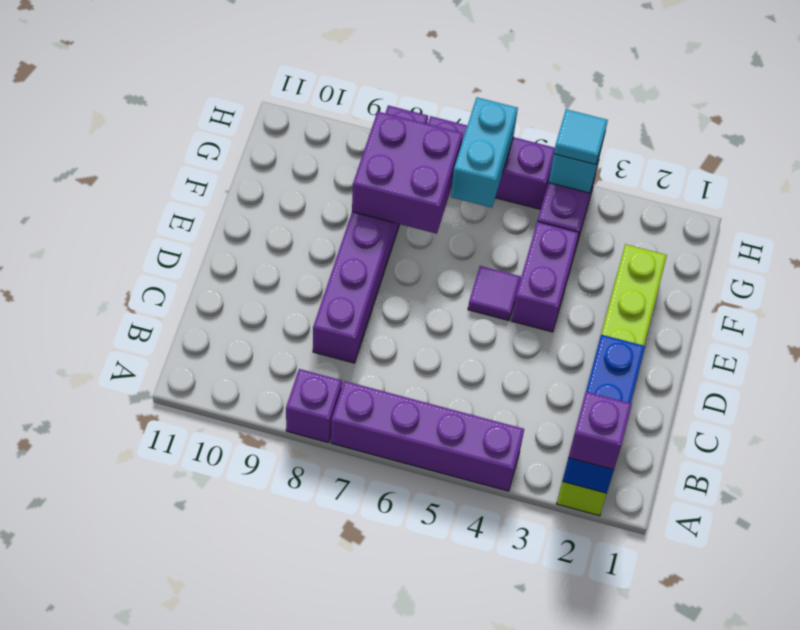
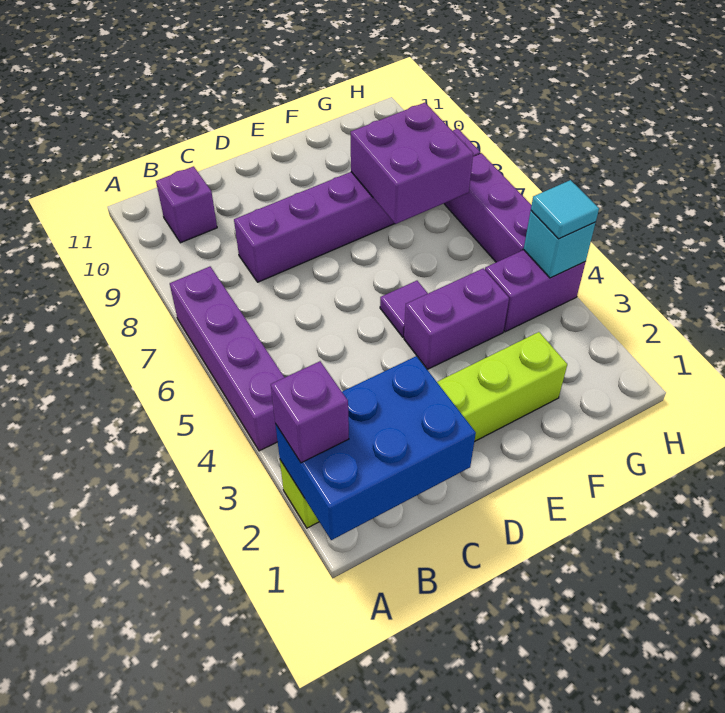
blue brick A2:C2 level 2 -> blue brick A1:C2 level 2
purple brick A8 level 1 -> purple brick B10 level 1
cyan brick G6:H6 level 2 -> none

